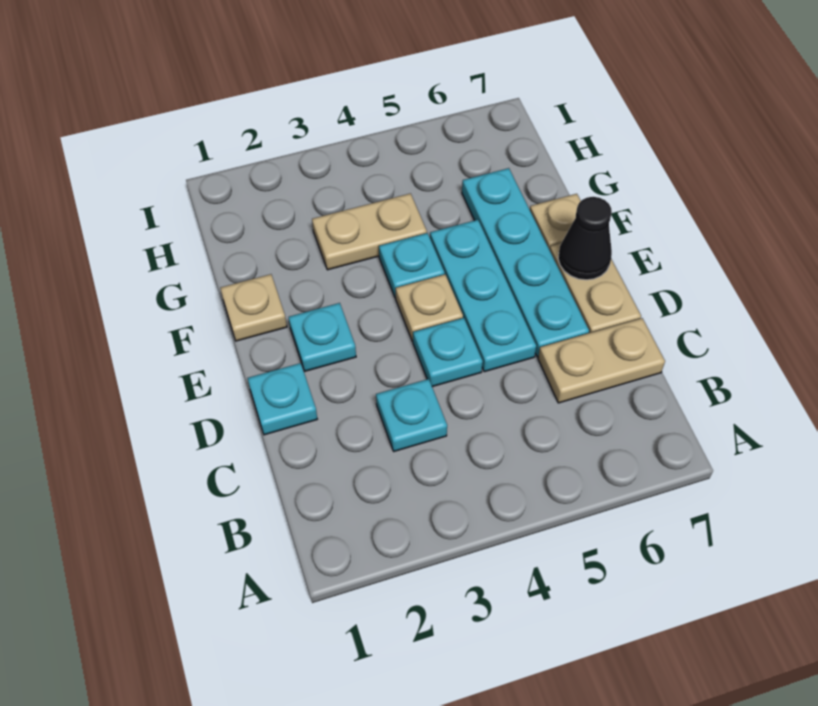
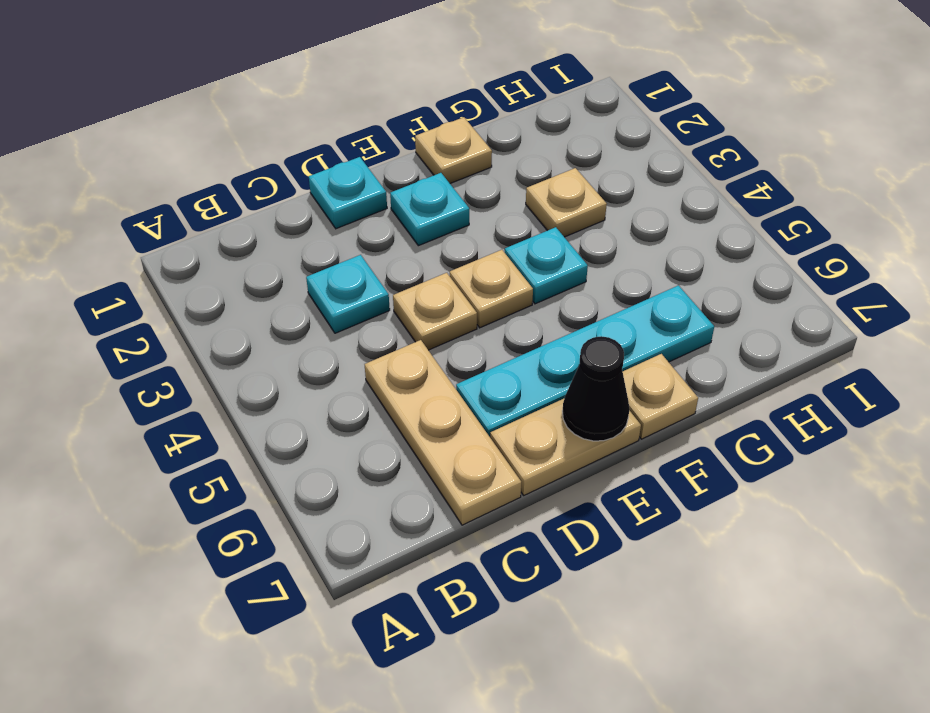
tan plate C6:C7 level 1 -> tan plate C5:C7 level 1
cyan plate D4 level 1 -> tan plate D4 level 1
cyan plate D5:F5 level 1 -> none
tan plate G3:G4 level 1 -> tan plate G3 level 1

